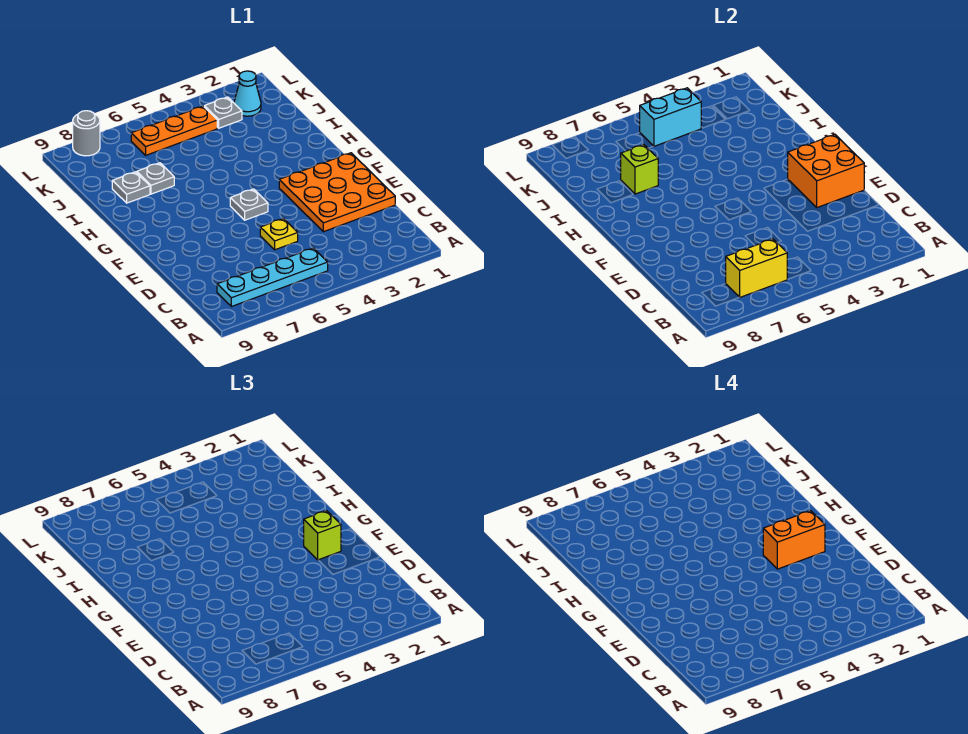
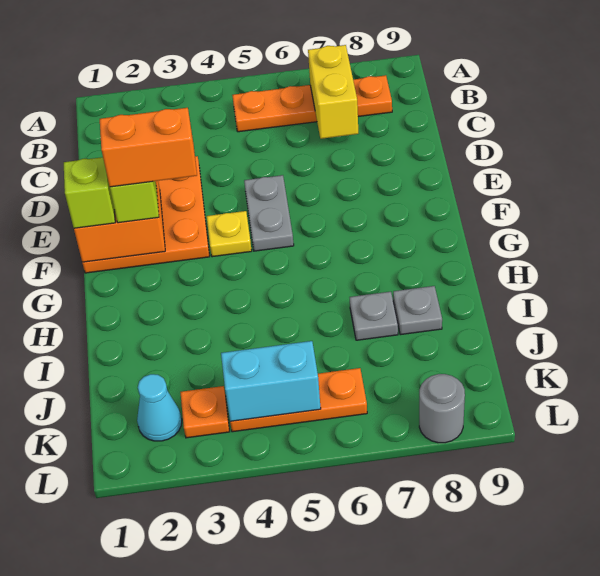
cyan plate B5:B8 level 1 -> orange plate B5:B8 level 1
yellow brick B6:B7 level 2 -> yellow brick B7:C7 level 2
yellow plate D5 level 1 -> yellow plate F4 level 1
grey plate F5 level 1 -> grey plate E5:F5 level 1
lime brick I7 level 2 -> lime brick F1 level 3
grey plate K3 level 1 -> orange plate K3 level 1

